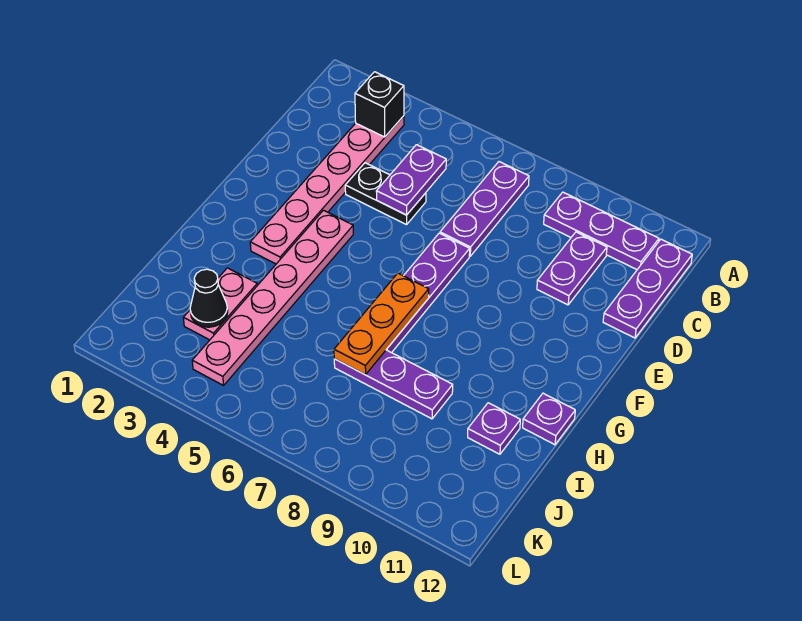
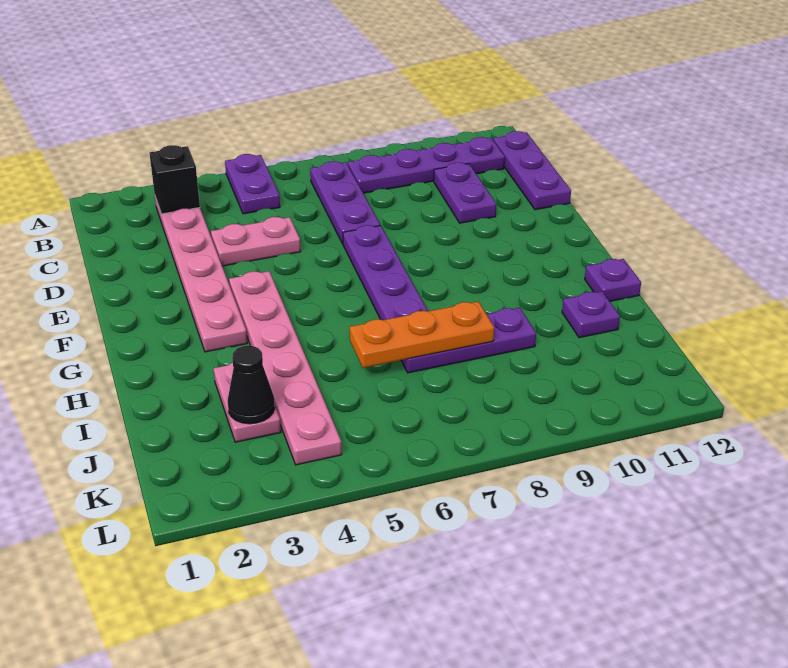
purple plate B9:B11 level 1 -> purple plate B8:B11 level 1
purple plate C5:D5 level 2 -> purple plate A5:B5 level 1
black plate D4:D5 level 1 -> pink plate D4:D5 level 1
orange plate G7:I7 level 2 -> orange plate I6:I8 level 2

